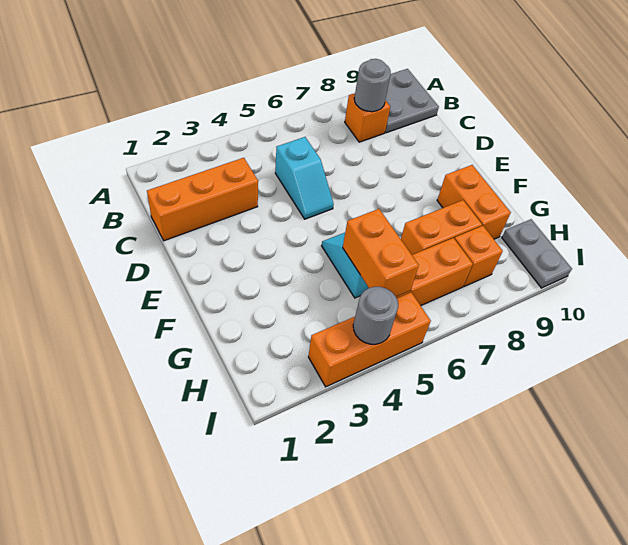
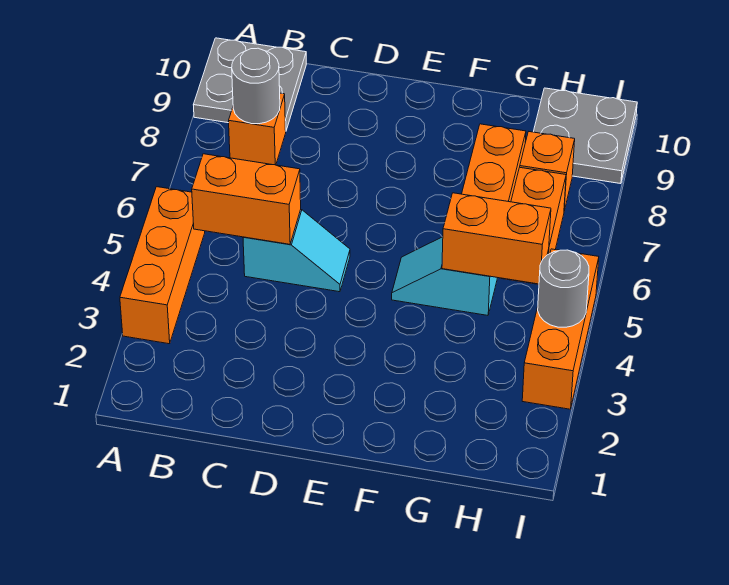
orange brick C1:C3 level 1 -> orange brick A3:A5 level 1
orange brick F9:G9 level 1 -> orange brick B5:C5 level 2
grey plate H10:I10 level 1 -> grey plate H9:I10 level 1

